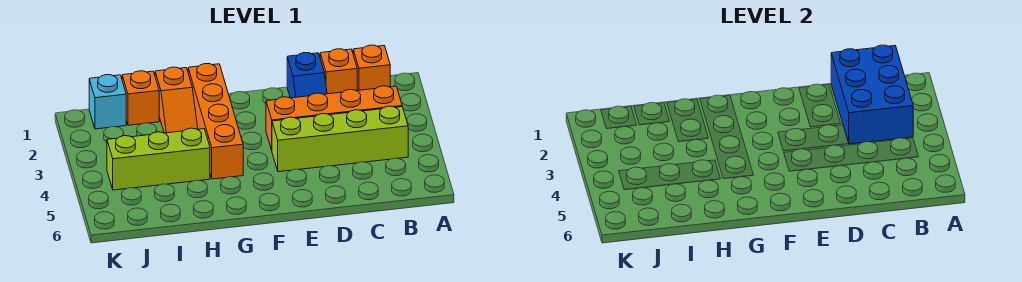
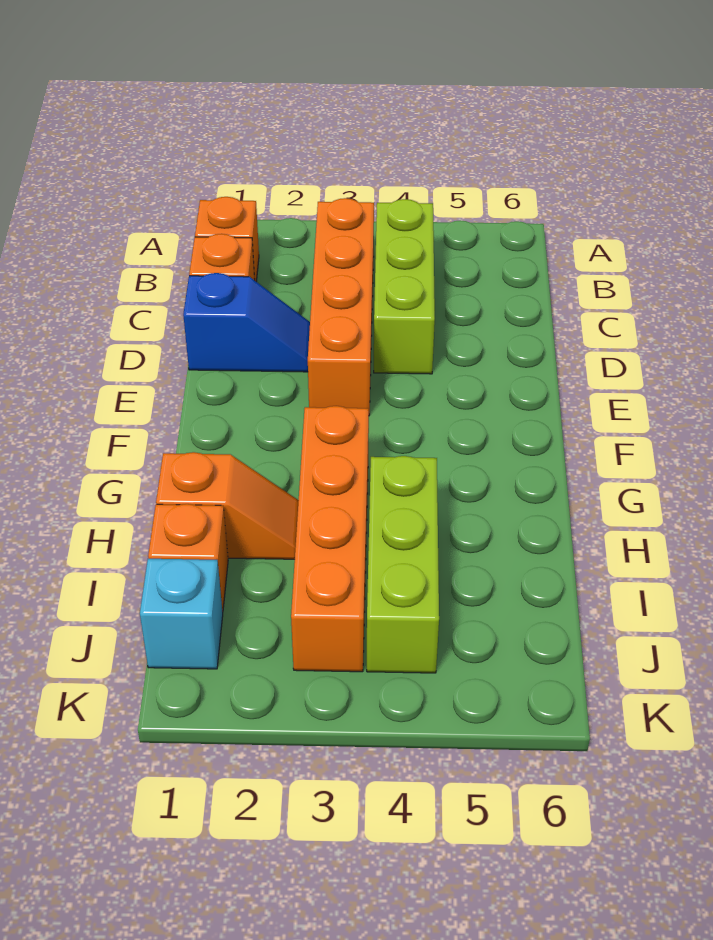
blue brick B1:C3 level 2 -> none
lime brick B4:E4 level 1 -> lime brick B4:D4 level 1
orange brick G1:G4 level 1 -> orange brick G3:J3 level 1

